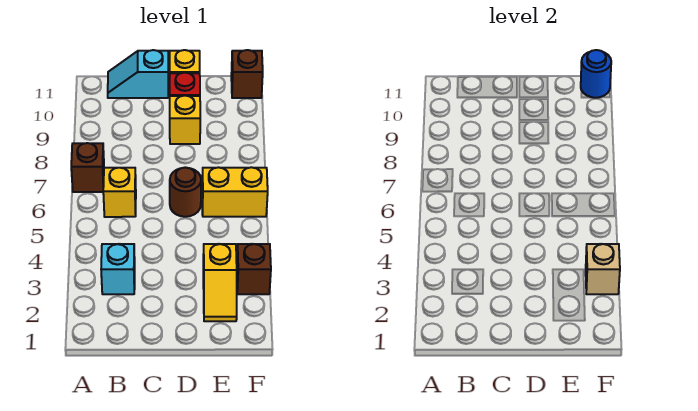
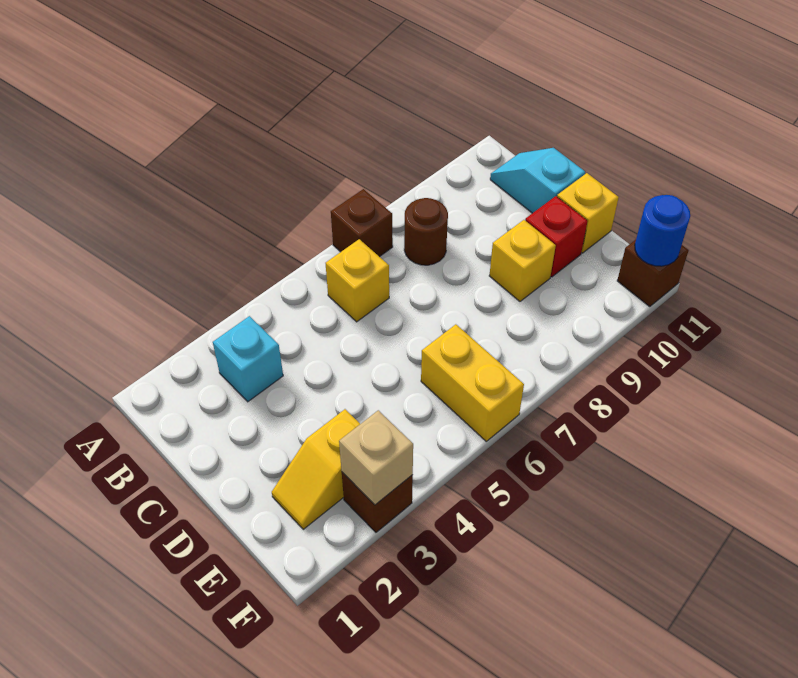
brown round brick D6 level 1 -> brown round brick B8 level 1

